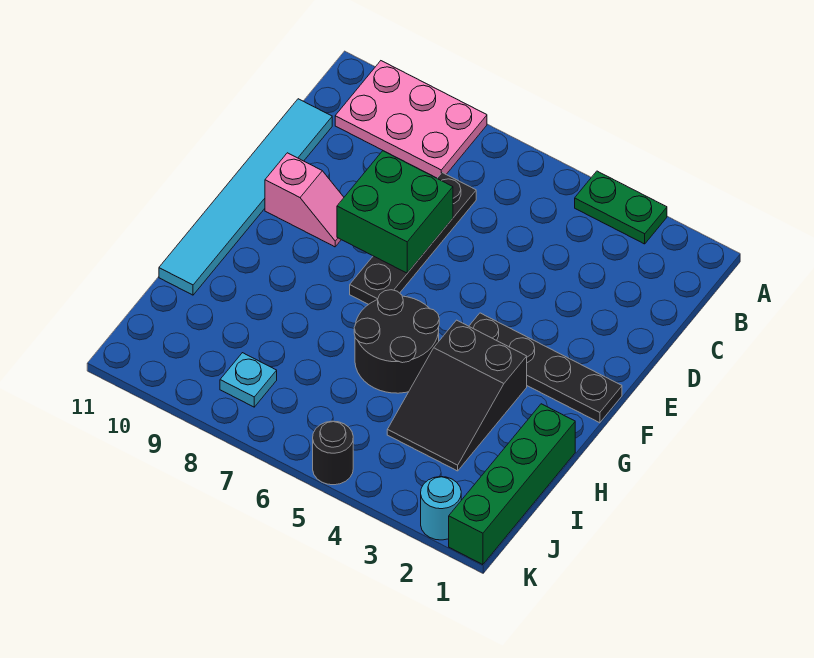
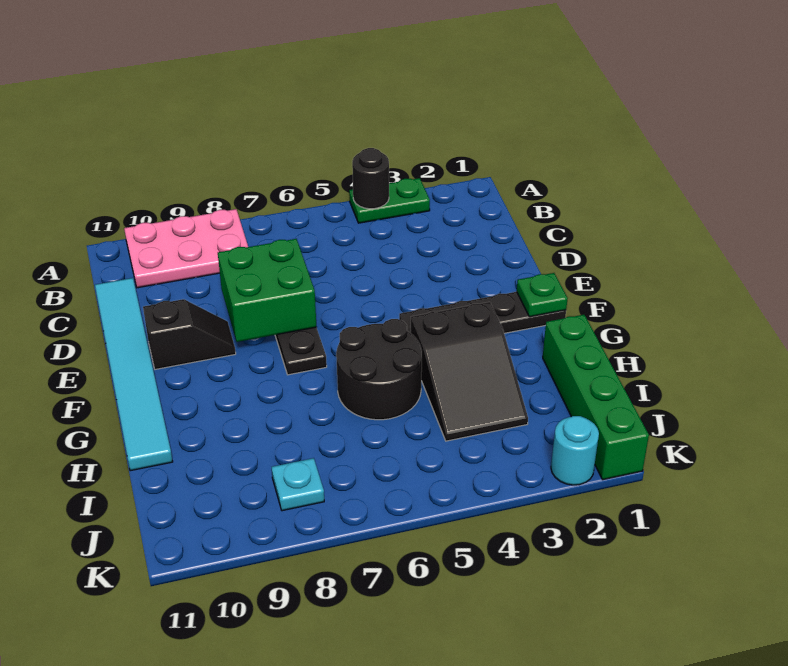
pink slope E9:E10 level 1 top 10 -> black slope E9:E10 level 1 top 10
none -> green plate F1 level 2
black round brick K5 level 1 -> black round brick A4 level 2

